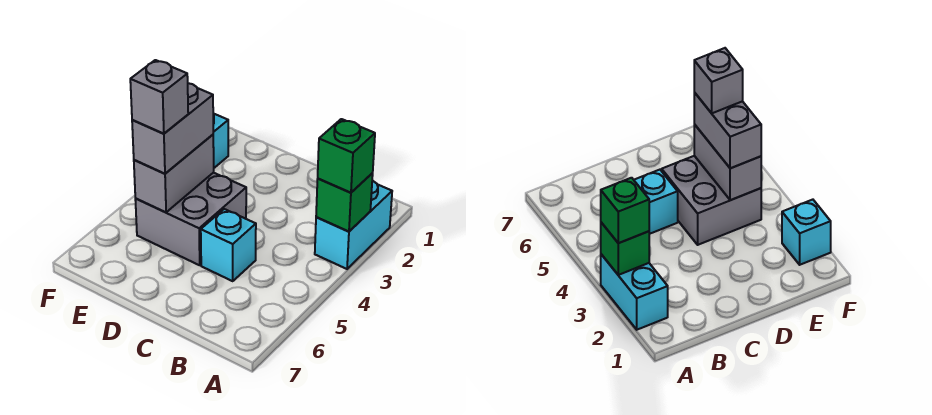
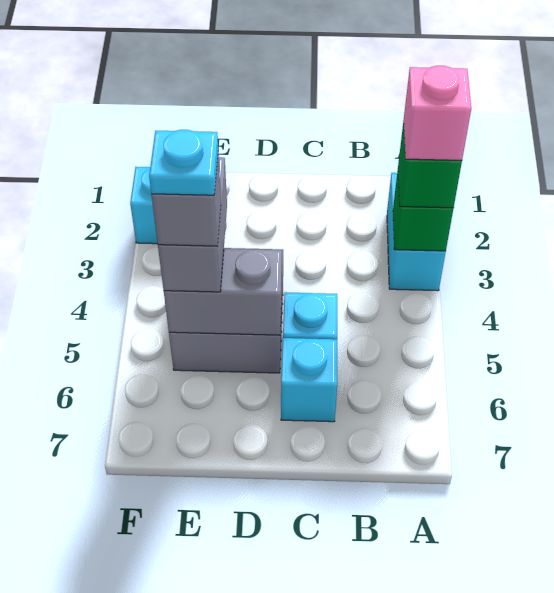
none -> pink brick A3 level 4
none -> cyan brick C6 level 1
grey brick E4:E5 level 2 -> grey brick D5:E5 level 2
none -> cyan plate E5 level 5

